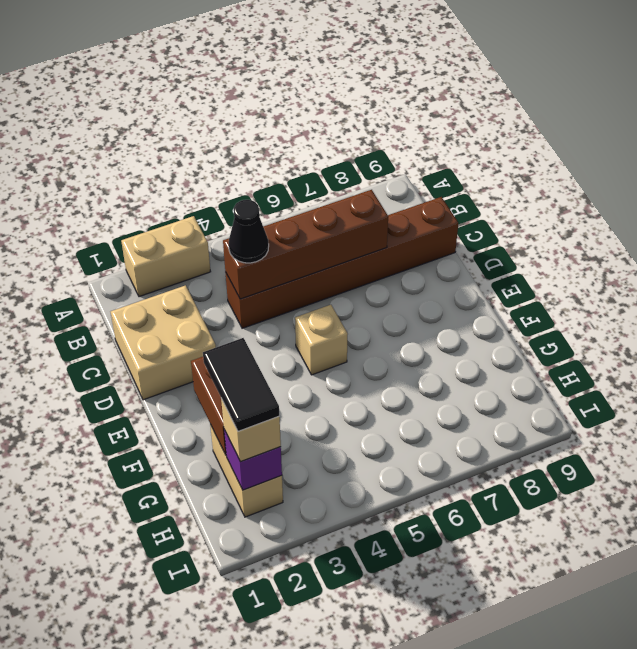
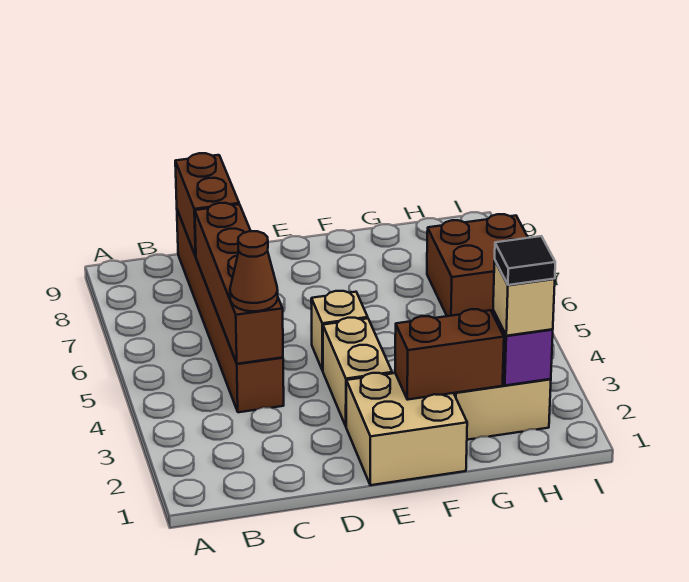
tan brick A2:A3 level 1 -> tan brick E3:E4 level 1
tan brick C1:D2 level 1 -> tan brick E1:F2 level 1
black cone C4 level 3 -> brown cone C4 level 3
none -> brown brick C8:C9 level 2
black tile G2:H2 level 4 -> black tile H2 level 4
none -> brown brick H6:I7 level 1

